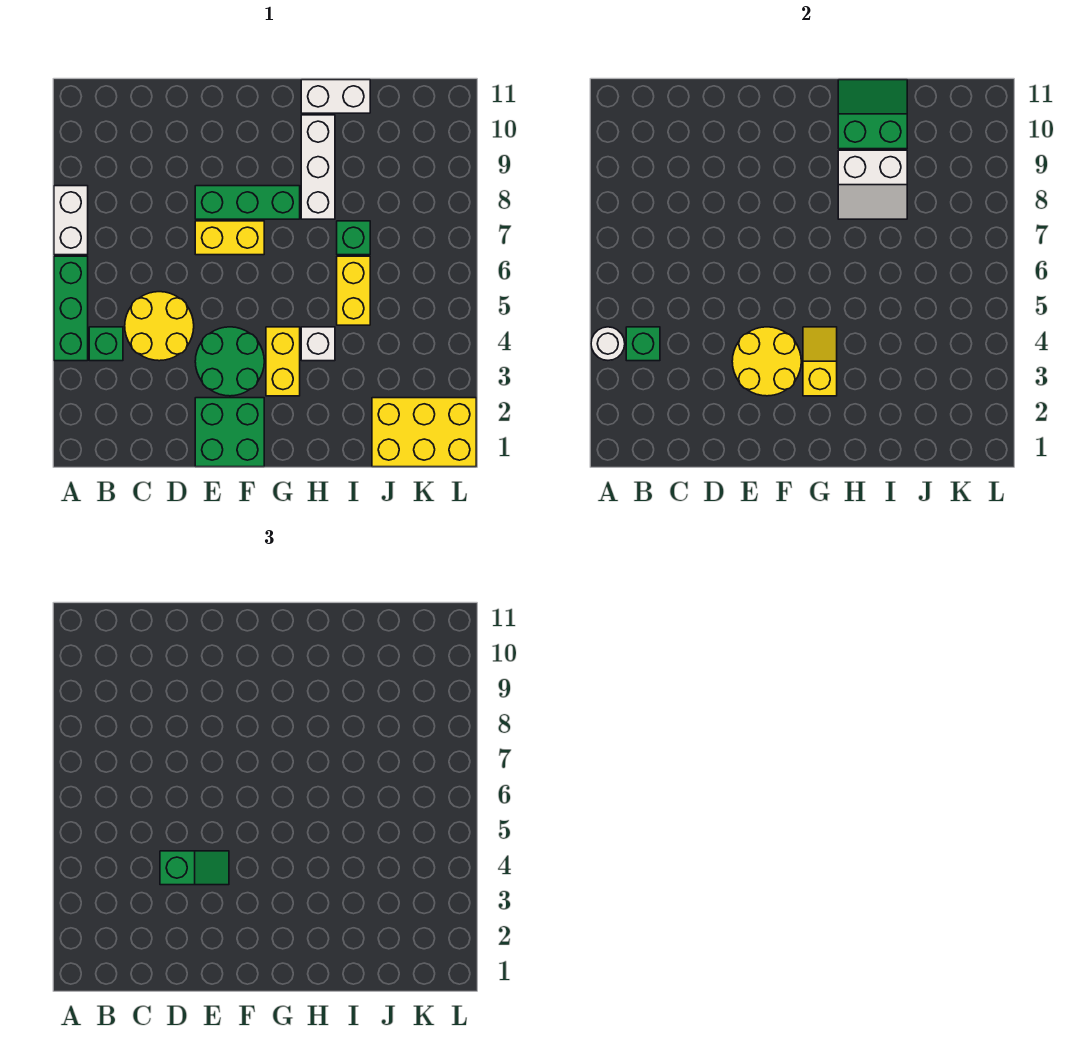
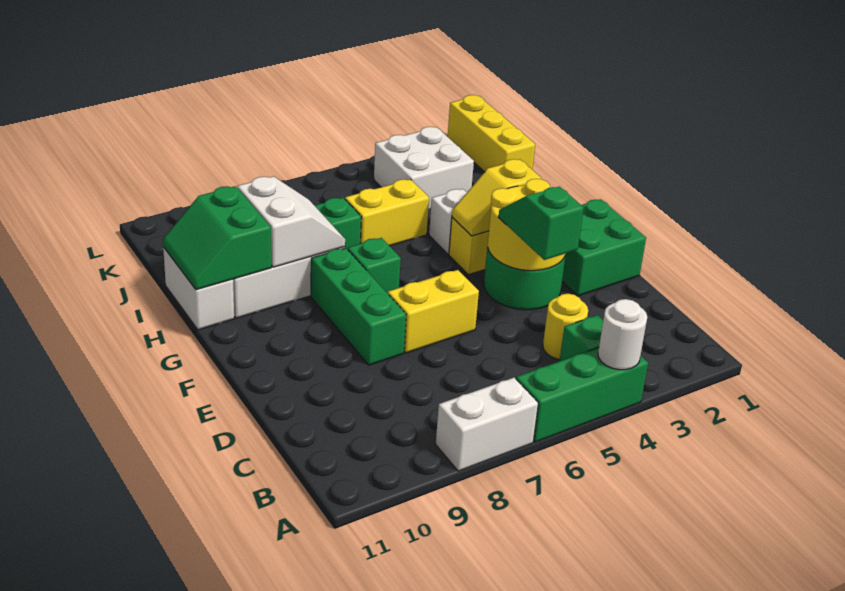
green brick B4 level 2 -> green brick G7 level 1
yellow round brick C4:D5 level 1 -> yellow round brick C4 level 1
yellow brick E7:F7 level 1 -> yellow brick E6:E7 level 1
yellow brick J1:L2 level 1 -> yellow brick J1:L1 level 1
none -> white brick J3:K4 level 1

